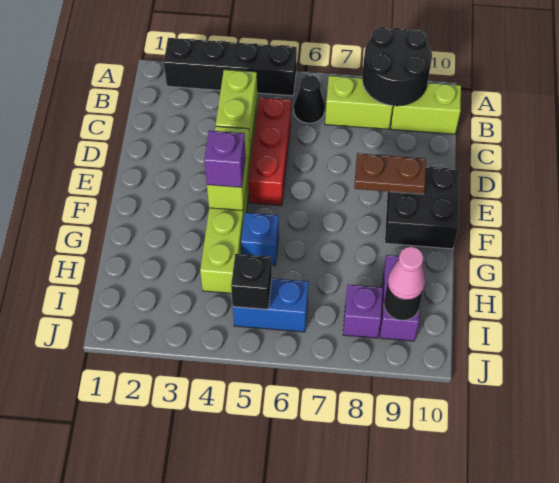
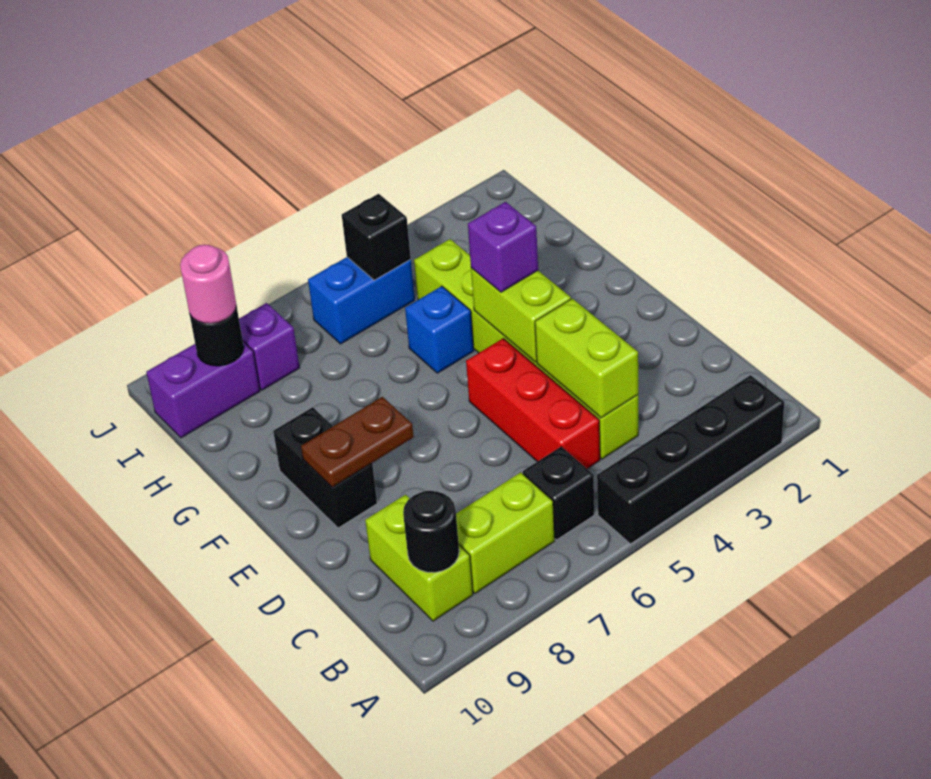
black round brick A8:B9 level 2 -> black round brick B9 level 2
black cone B6 level 1 -> black brick B6 level 1
lime brick B9:B10 level 1 -> lime brick B9:C9 level 1
black brick E9:F10 level 1 -> black brick E9:F9 level 1
purple brick H9:I9 level 1 -> purple brick I9:I10 level 1
pink cone I9 level 3 -> pink round brick I9 level 3

